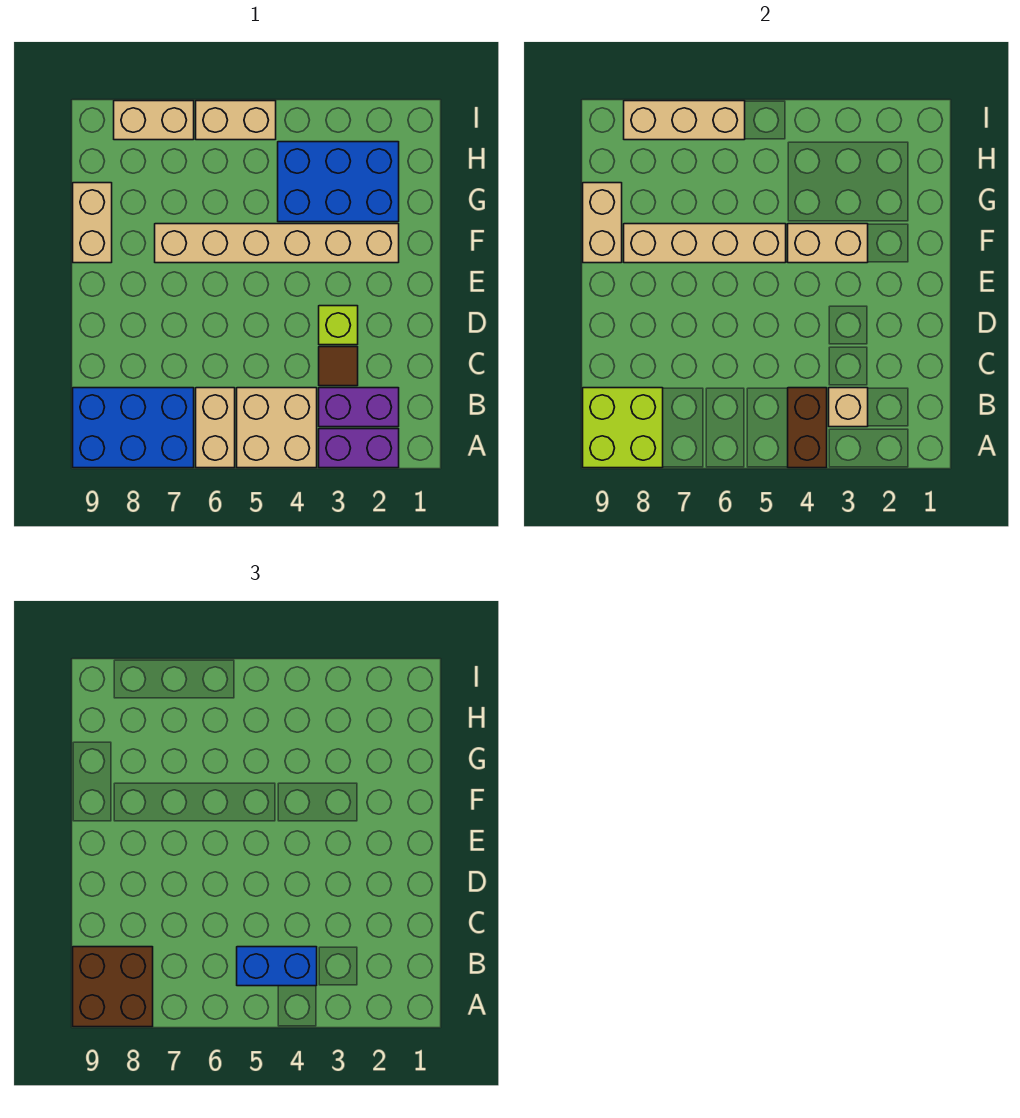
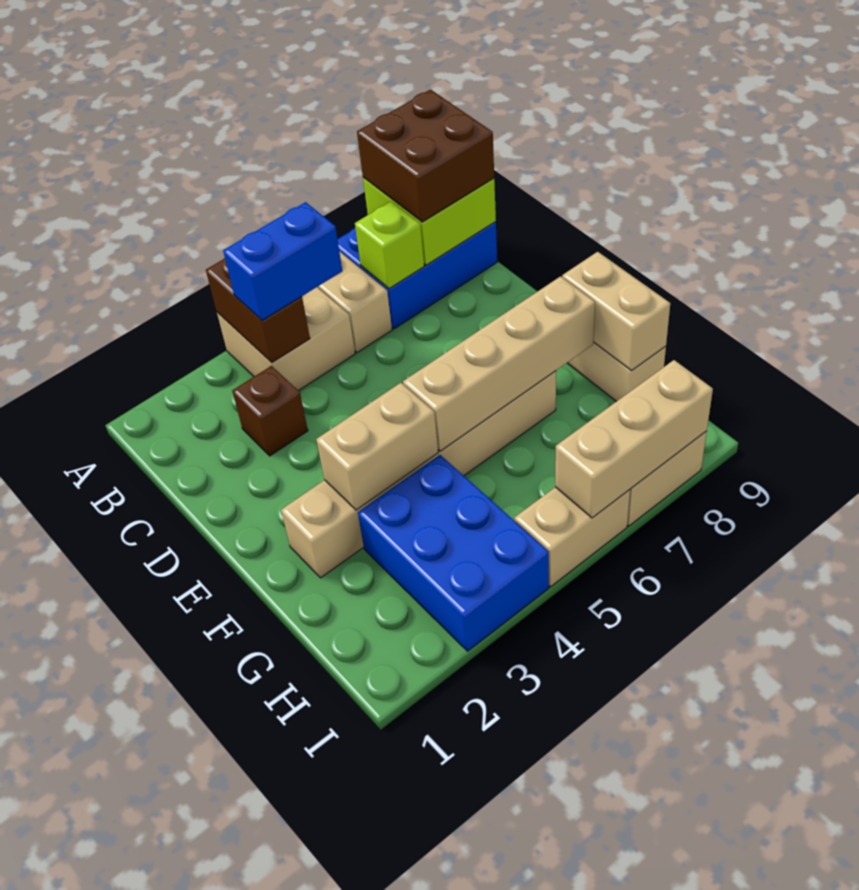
purple brick A2:A3 level 1 -> none
purple brick B2:B3 level 1 -> none
tan brick B3 level 2 -> none
brown tile C3 level 1 -> brown brick C3 level 1
lime brick D3 level 1 -> lime brick B7 level 2
blue brick G2:H4 level 1 -> blue brick G3:I4 level 1

